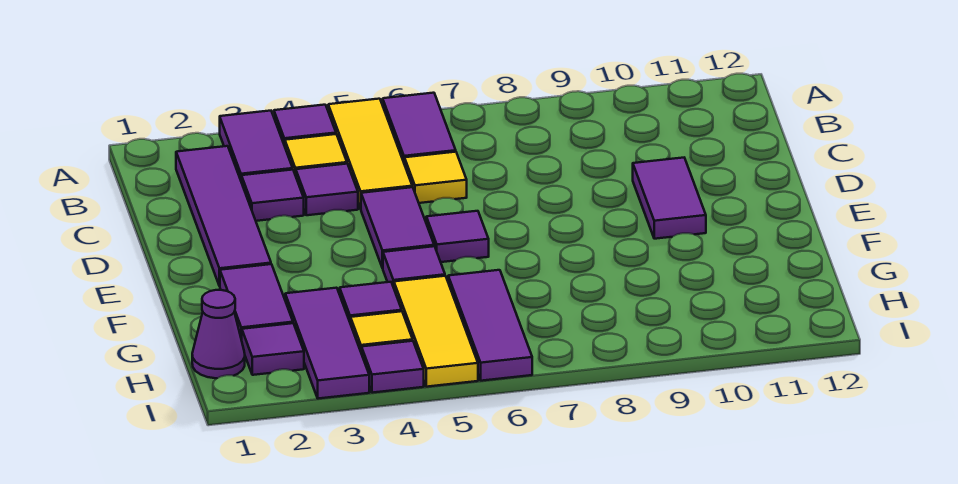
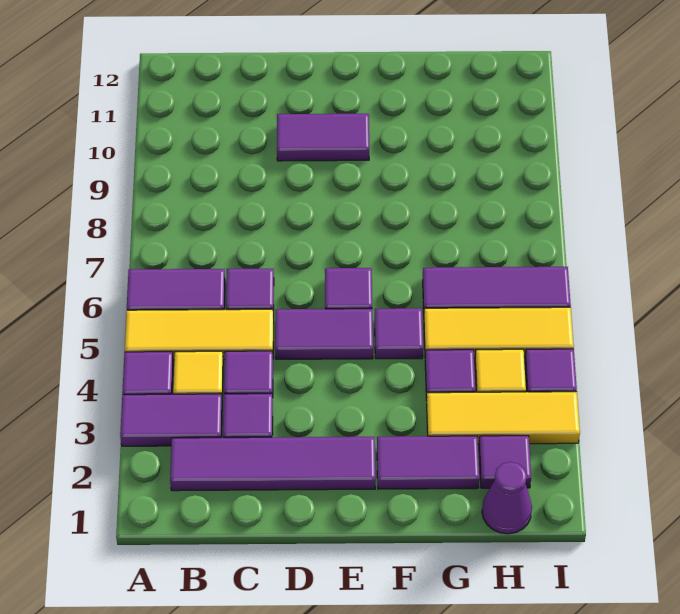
yellow tile C6 level 1 -> purple tile C6 level 1
purple tile G3:I3 level 1 -> yellow tile G3:I3 level 1

